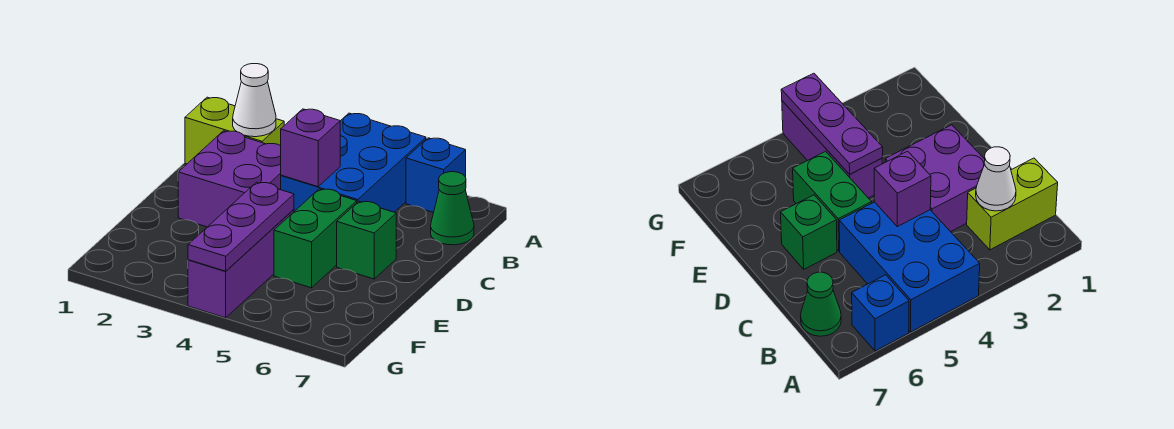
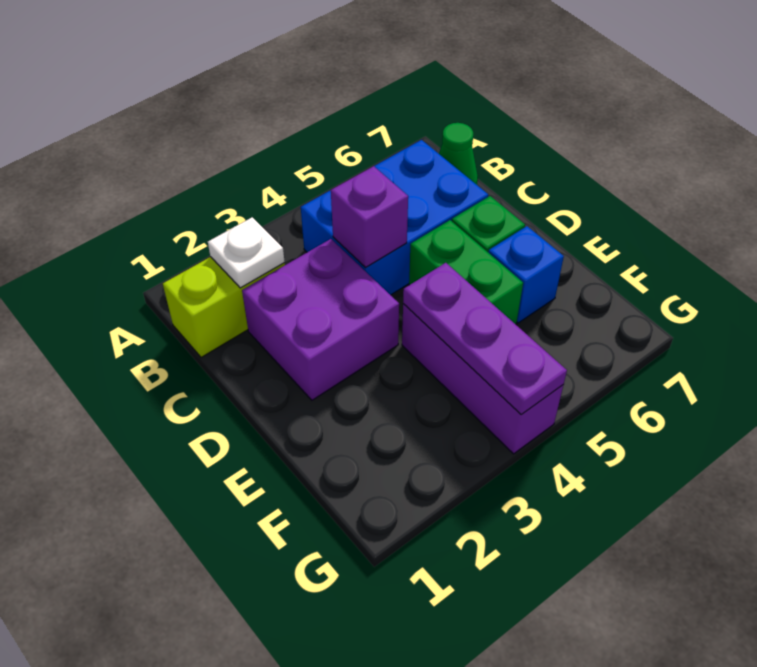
blue brick A4:C5 level 1 -> blue brick B4:C6 level 1
blue brick A6 level 1 -> blue brick E6 level 1
white cone B2 level 2 -> white plate B2 level 2

